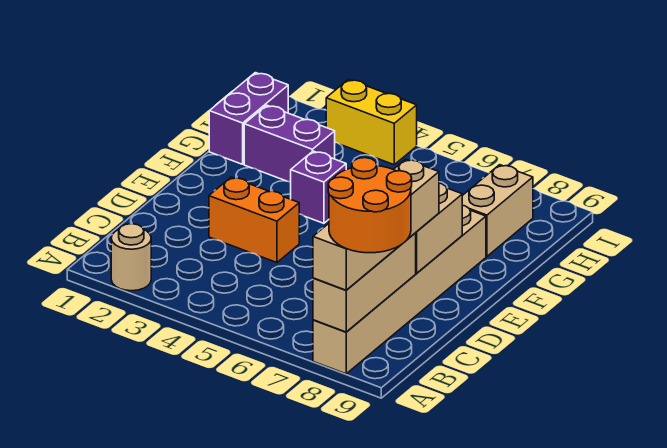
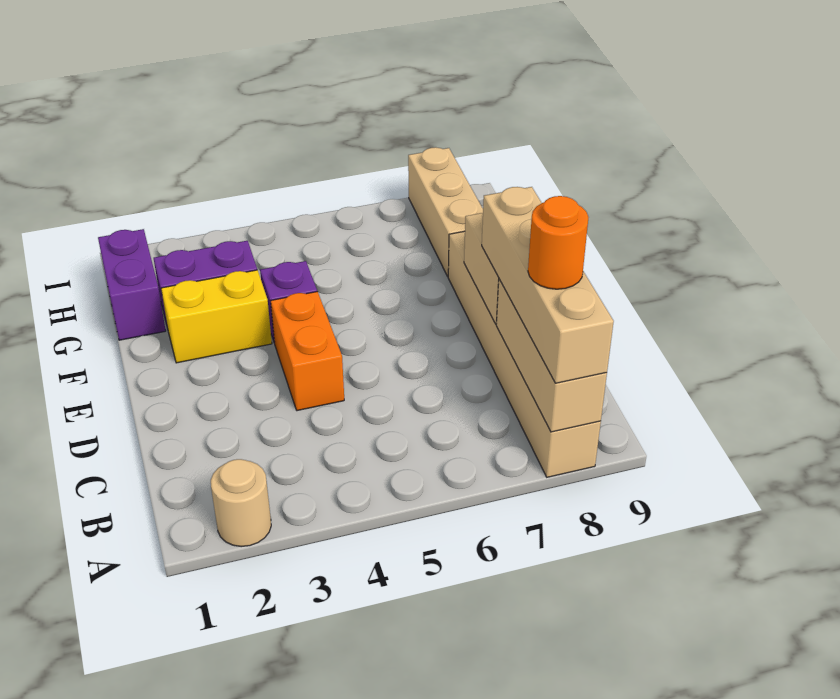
orange round brick A8:B9 level 4 -> orange round brick B8 level 4
orange brick D3:D4 level 1 -> orange brick D4:E4 level 1
tan brick G8:H8 level 1 -> tan brick G8:I8 level 1
yellow brick I3:I4 level 1 -> yellow brick F2:F3 level 1

